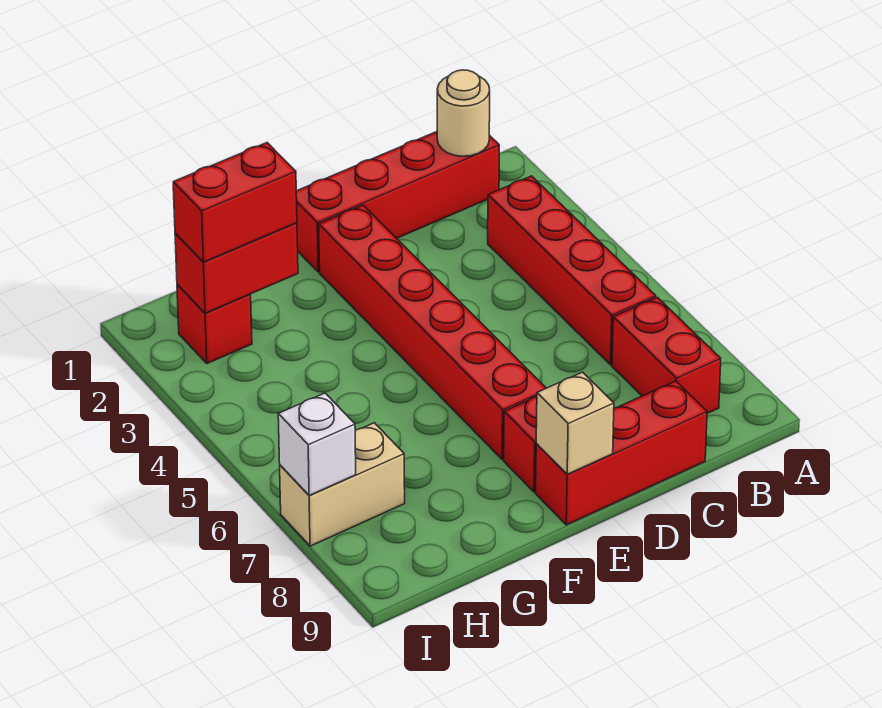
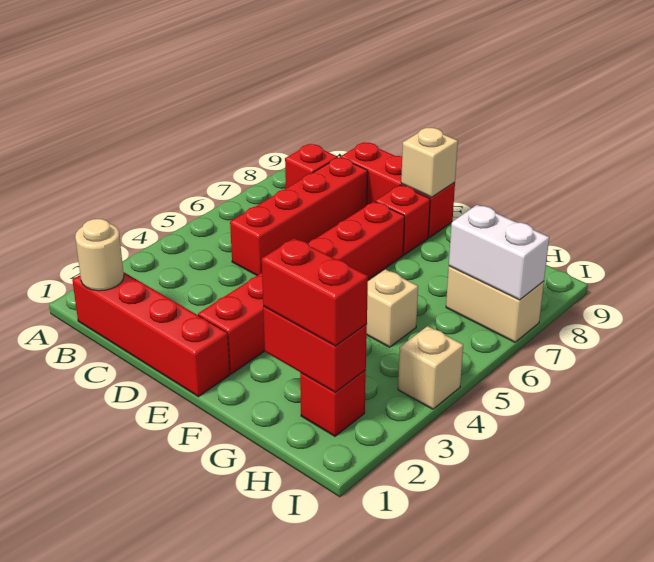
red brick B3:B6 level 1 -> red brick C5:C8 level 1
red brick B7:B8 level 1 -> red brick B8 level 1
none -> tan brick G5 level 1
none -> tan brick I4 level 1
white brick I7 level 2 -> white brick H7:I7 level 2

